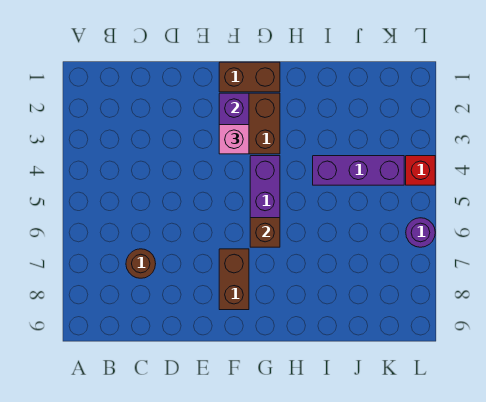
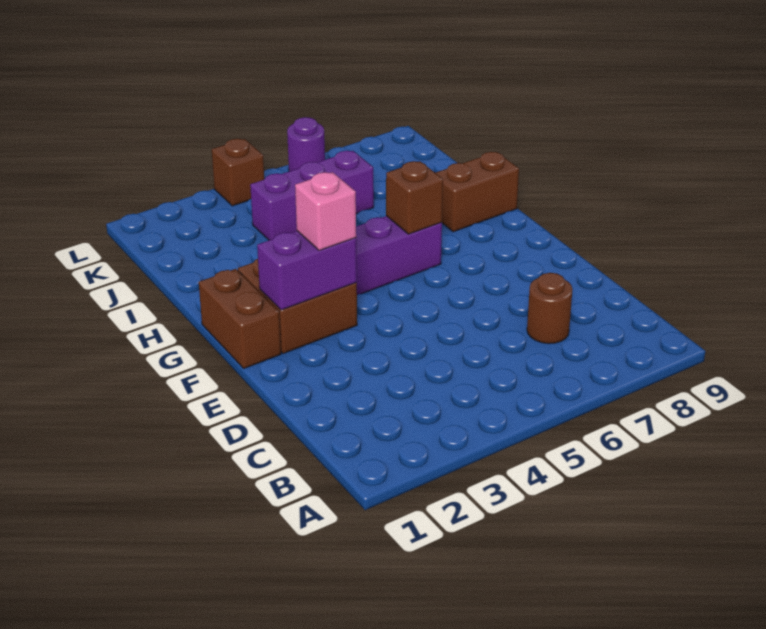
brown brick F7:F8 level 1 -> brown brick H8:H9 level 1
purple brick I4:K4 level 1 -> purple brick J4:J6 level 1
red brick L4 level 1 -> brown brick L4 level 1

